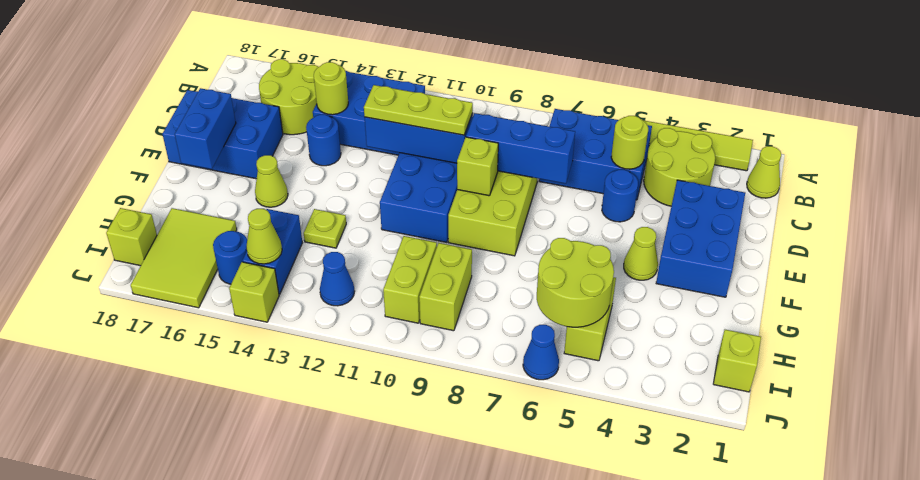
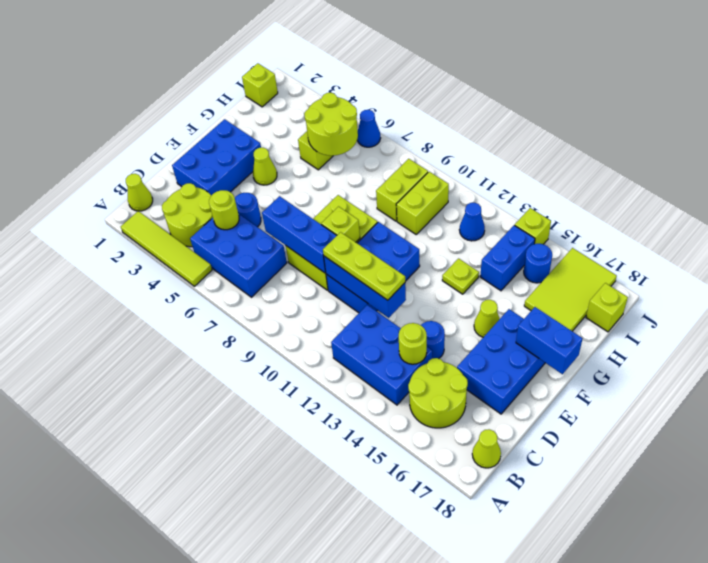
blue brick D16:E18 level 1 -> blue brick D16:F17 level 1
blue brick E17:F17 level 2 -> blue brick F17:F18 level 2
lime cone I14 level 2 -> lime cone B18 level 1

